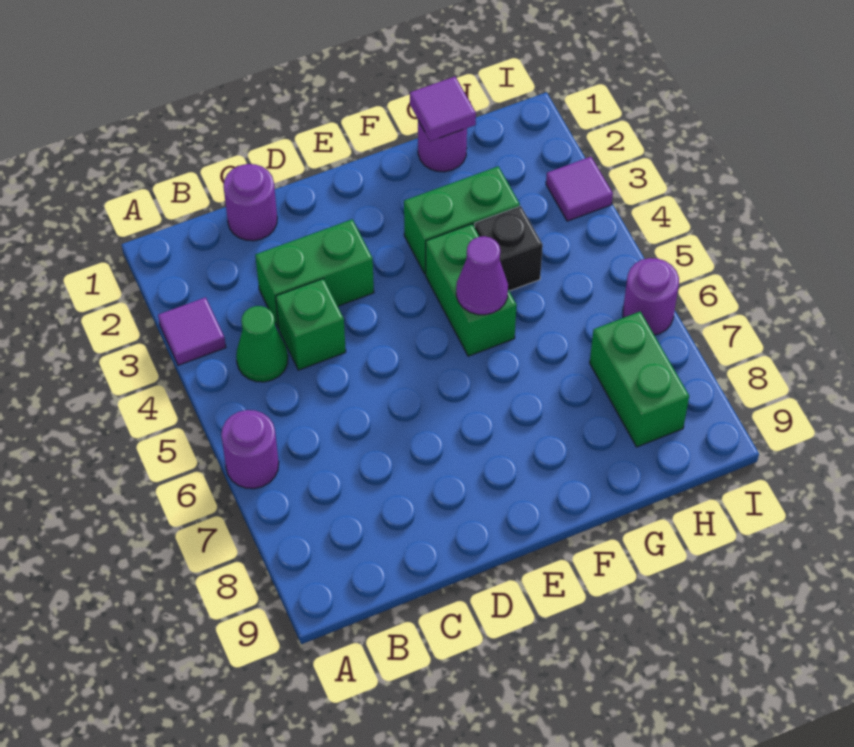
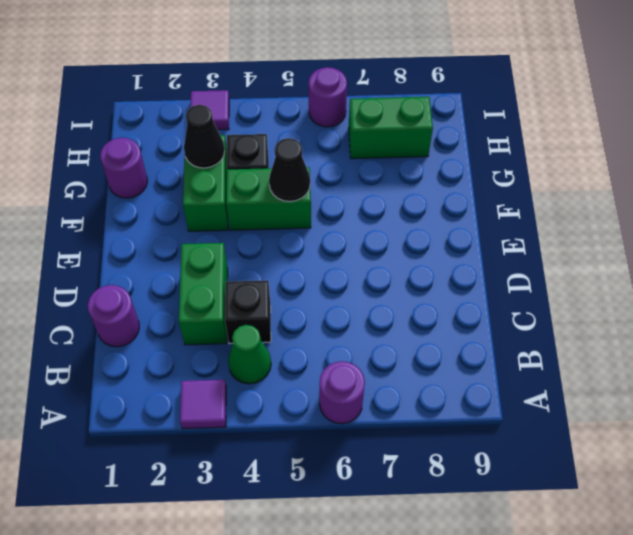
green brick C4 level 1 -> black brick C4 level 1
purple cone F5 level 2 -> black cone F5 level 2
purple tile G1 level 2 -> none
none -> black cone G3 level 2

